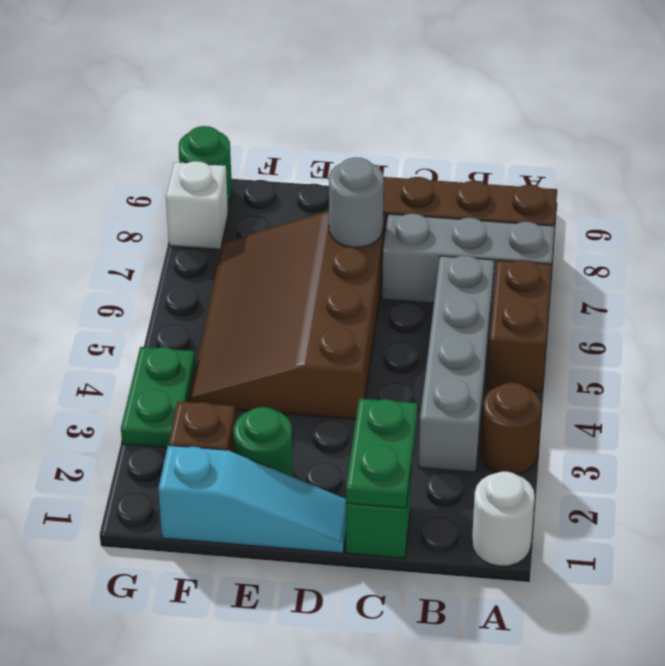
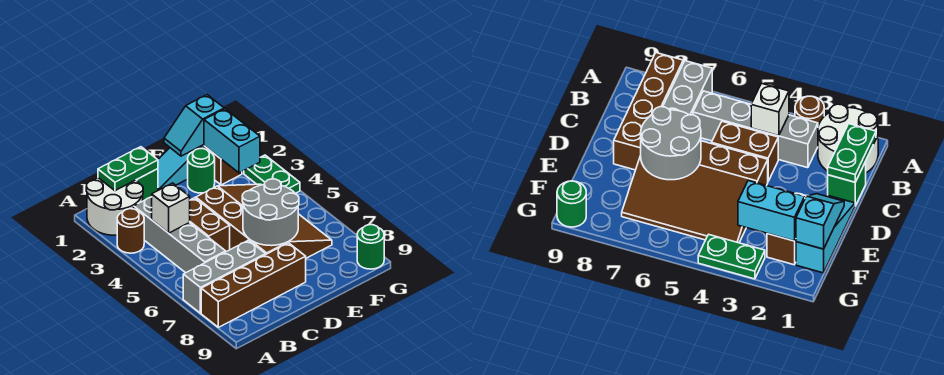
white round brick A1 level 1 -> white round brick A1:B2 level 1
brown brick A5:A6 level 1 -> brown brick C4:C5 level 1
green plate C1:C2 level 2 -> green plate B1:C1 level 2
grey round brick D7 level 2 -> grey round brick D6:E7 level 2
none -> cyan slope E1:F1 level 2 top F
none -> cyan brick F2:F3 level 2
white brick G8 level 1 -> white brick B4 level 2

